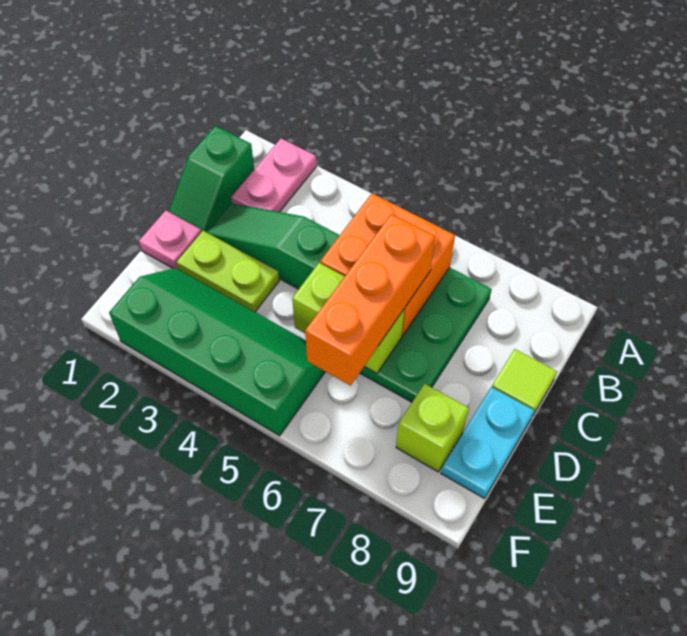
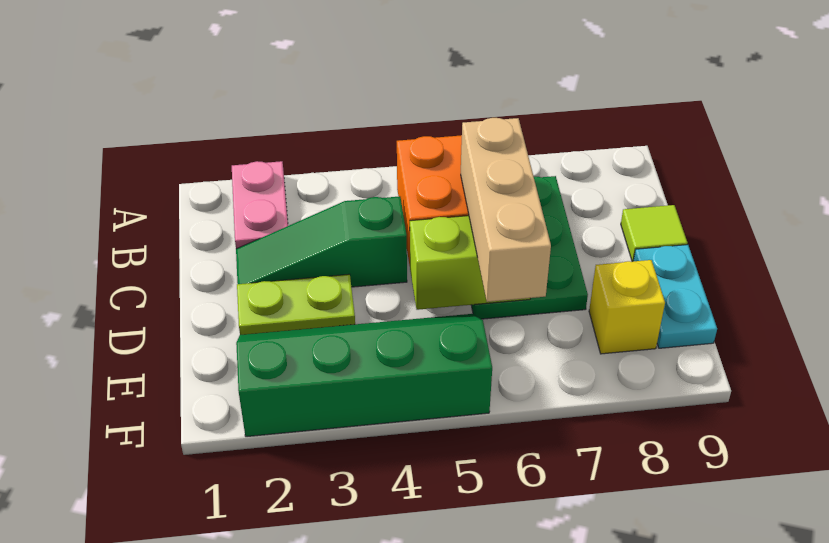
green slope B1:C1 level 1 top B -> none
orange brick C6:E6 level 3 -> tan brick C6:E6 level 3
pink plate D1 level 1 -> none
lime brick E8 level 1 -> yellow brick E8 level 1

